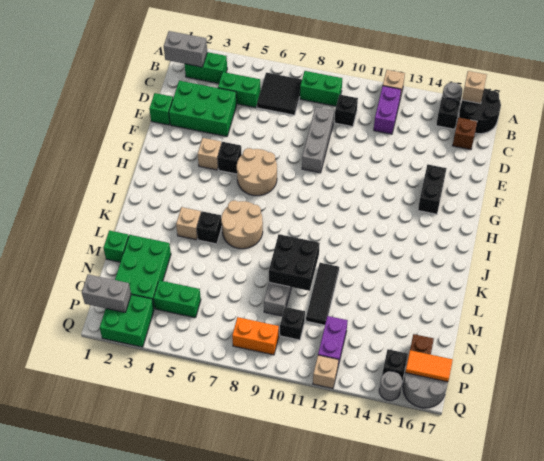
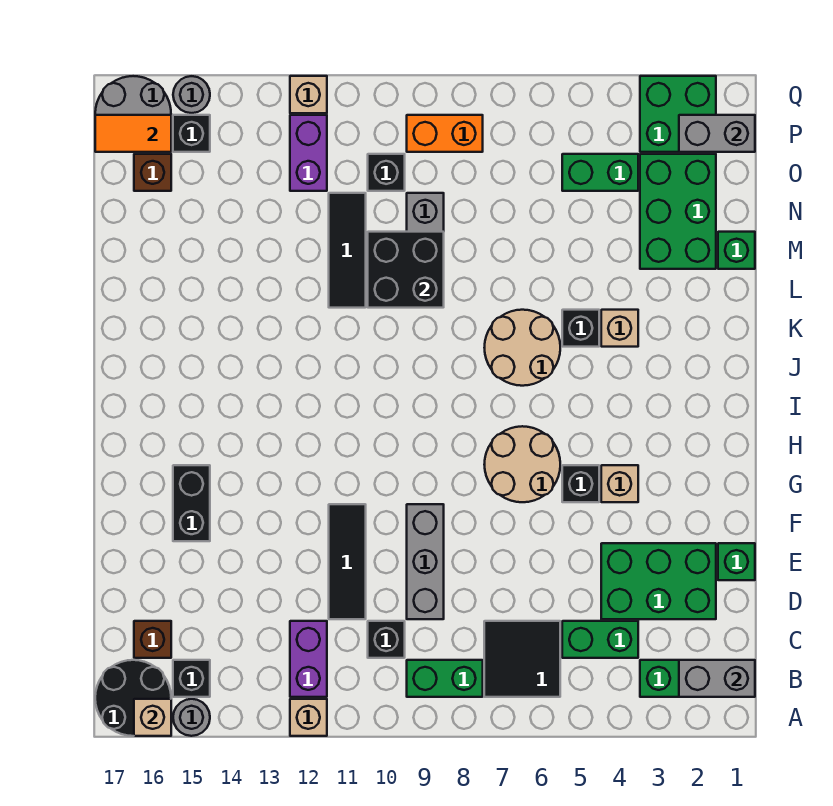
none -> black tile D11:F11 level 1

